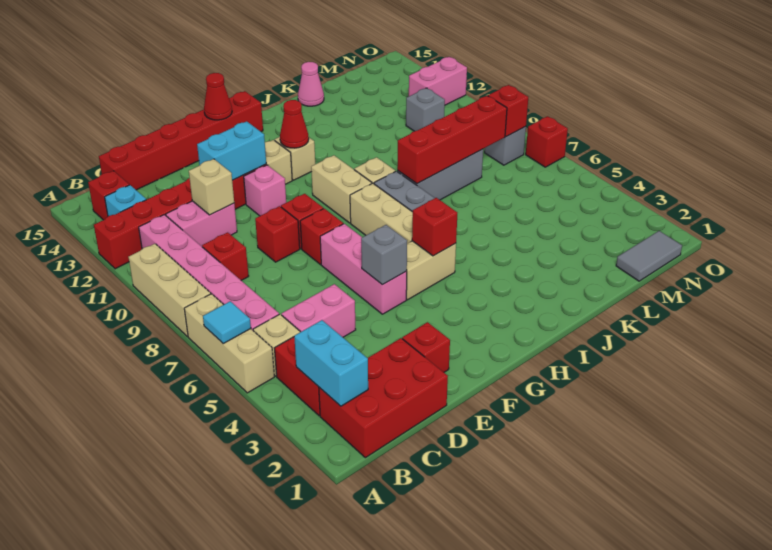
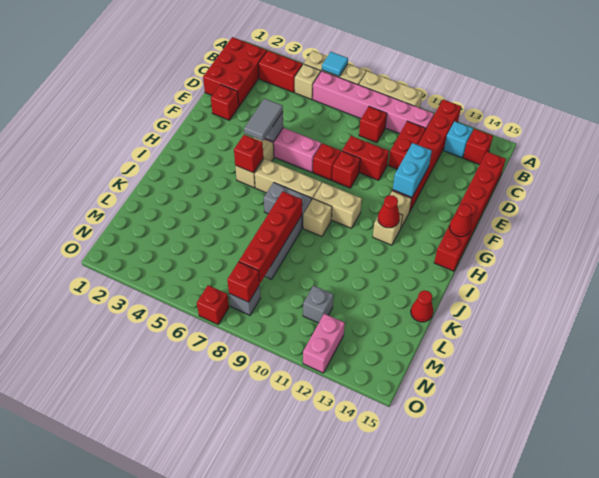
cyan brick B2:B3 level 2 -> none
pink brick C5:D5 level 1 -> none
pink brick C11:D11 level 1 -> red brick C11:D11 level 1
tan brick D11 level 2 -> none
red brick E9 level 1 -> red brick E9:E10 level 1
pink brick F11 level 1 -> none
pink cone K15 level 1 -> red cone K15 level 1
grey tile M1:N1 level 1 -> grey tile F5:G5 level 3

